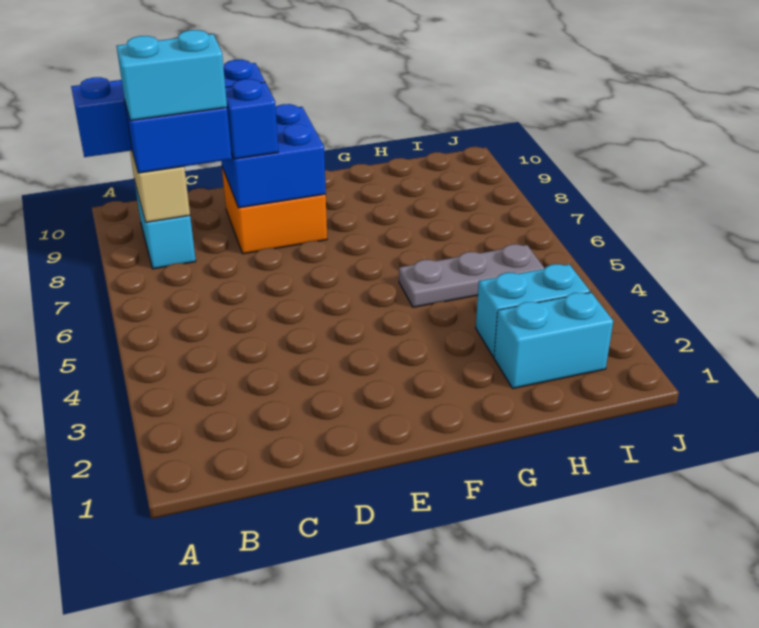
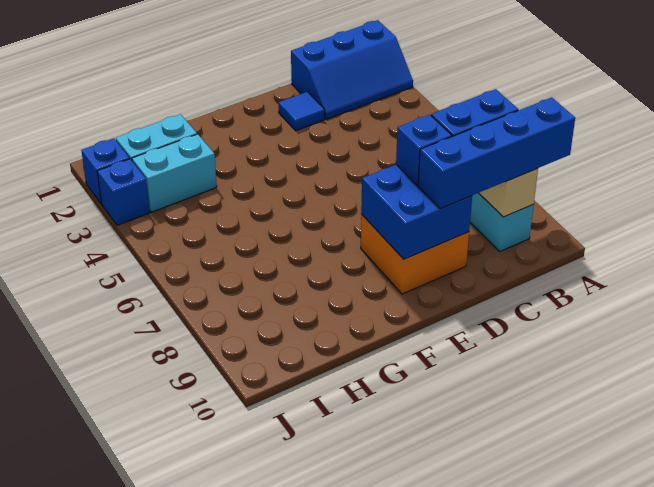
none -> blue slope A1:C2 level 1 top 1
cyan brick B8:C8 level 4 -> none
none -> blue tile D2 level 1
grey plate G5:I5 level 1 -> none
none -> blue brick J2 level 1
none -> blue brick J3 level 1

